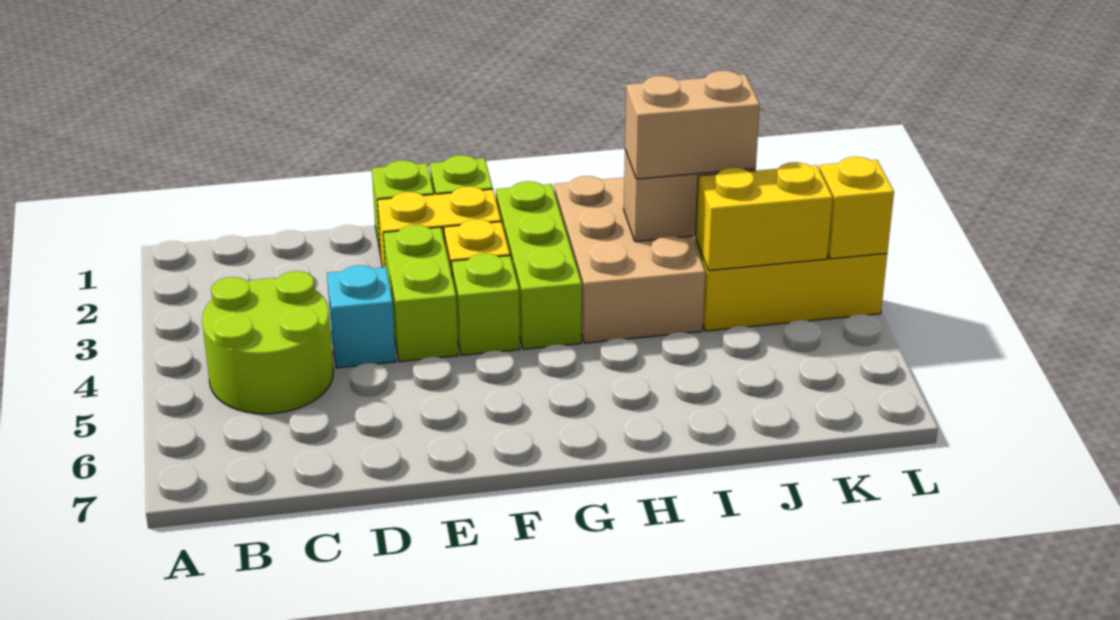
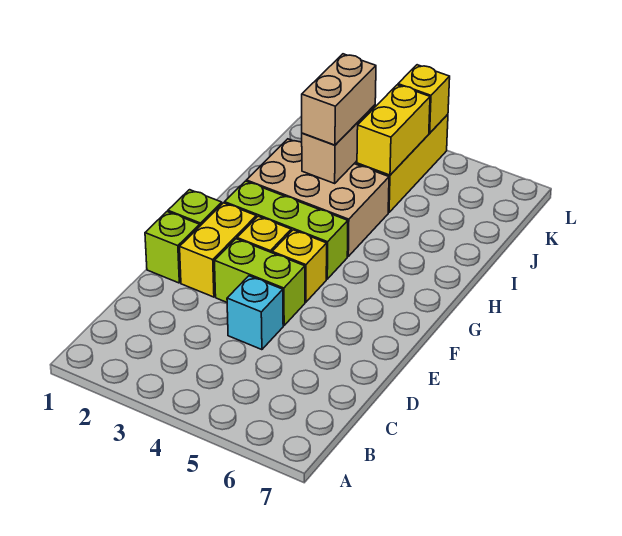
lime round brick B4:C5 level 1 -> none
lime brick F4 level 1 -> yellow brick F4 level 1

